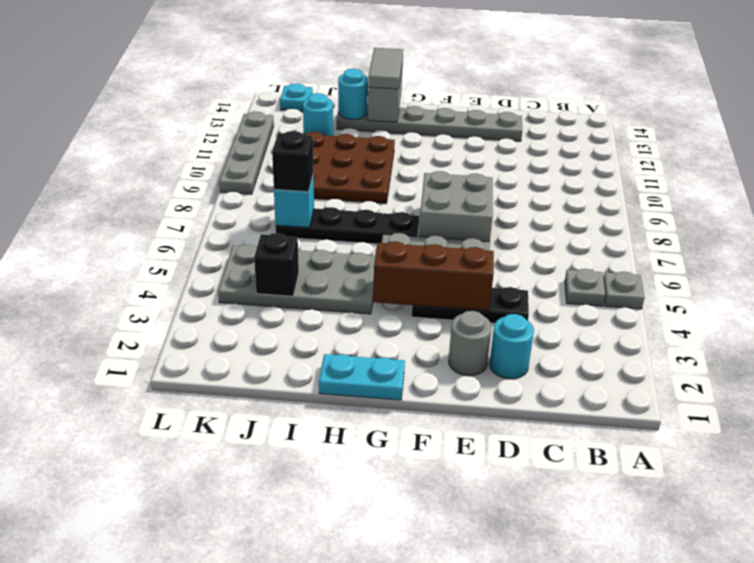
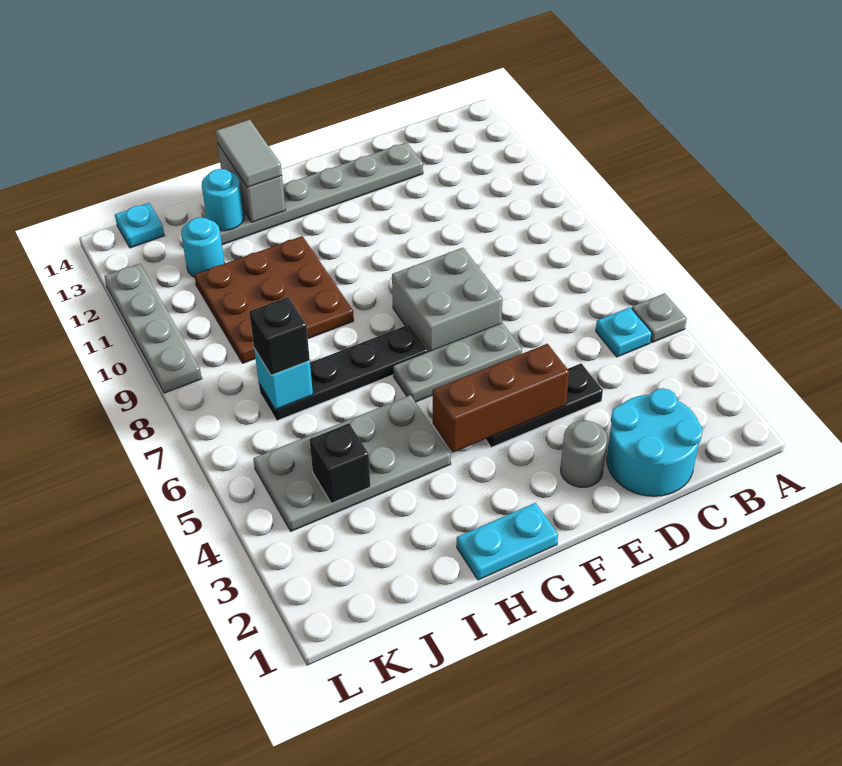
grey plate B5 level 1 -> cyan plate B5 level 1
cyan round brick D2 level 1 -> cyan round brick C1:D2 level 1

